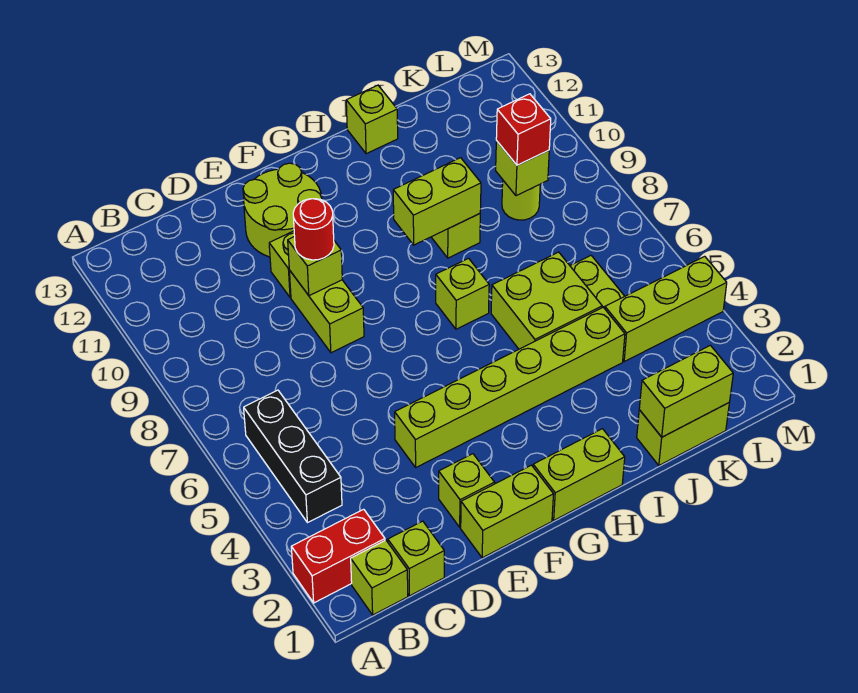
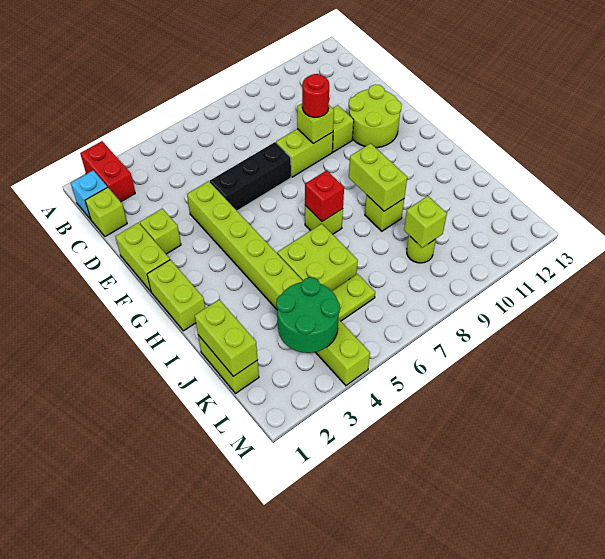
lime brick B1 level 1 -> cyan brick B1 level 1
black brick B4:B6 level 1 -> black brick E5:E7 level 1
lime brick I13 level 1 -> none
none -> green round brick K3:L4 level 2
red brick K9 level 3 -> red brick H7 level 2

